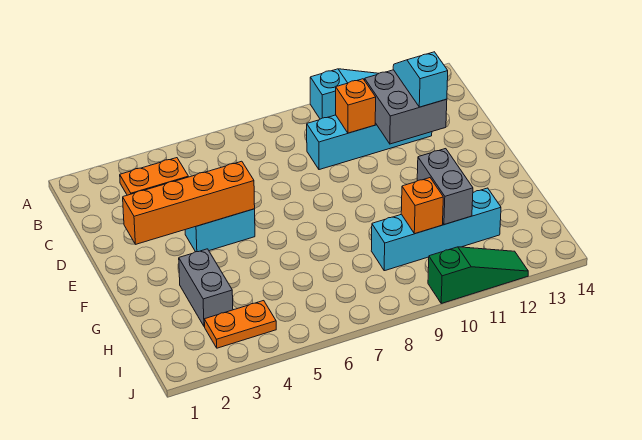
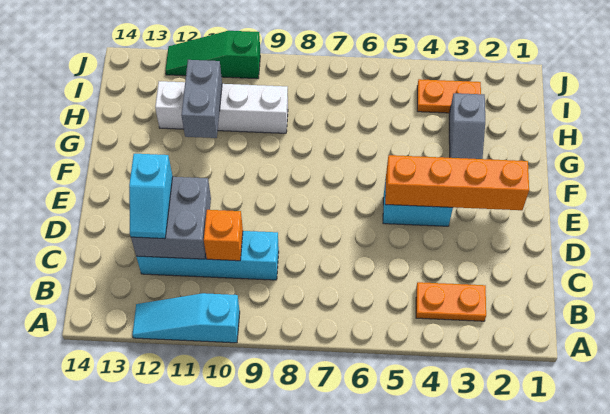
grey brick G3:H3 level 1 -> grey slope G3:H3 level 1 top H
cyan brick H9:H12 level 1 -> white brick H9:H12 level 1
orange brick H10 level 2 -> none

